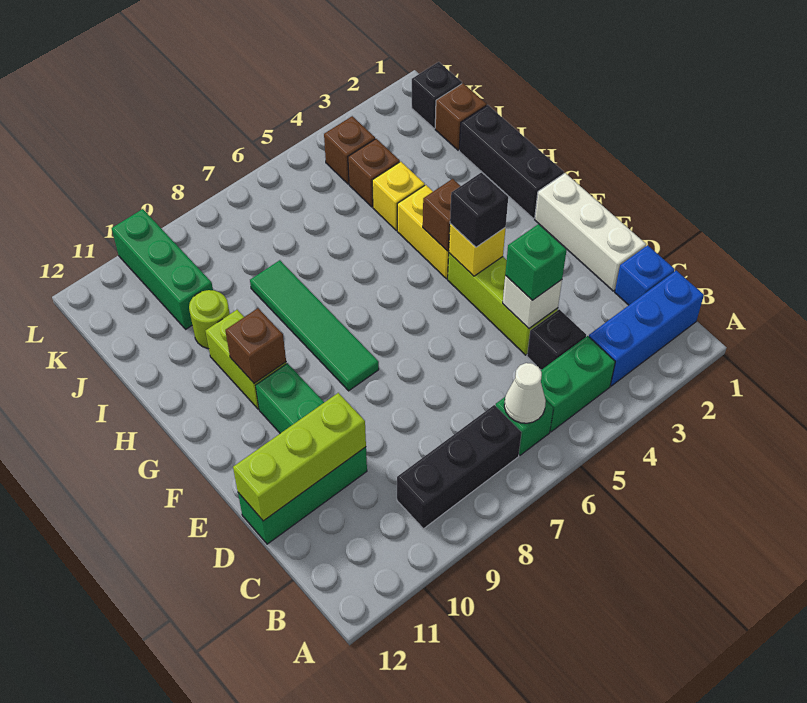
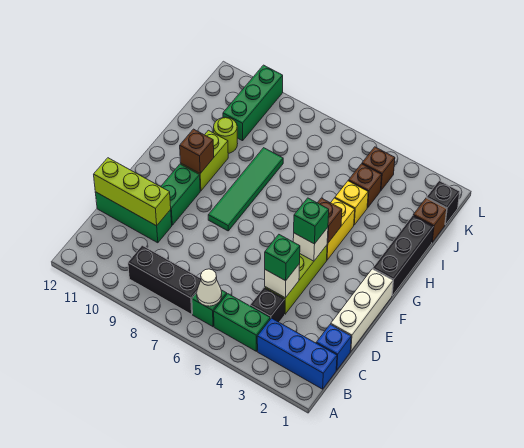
yellow brick F4 level 2 -> white brick F4 level 2
black brick F4 level 3 -> green brick F4 level 3

